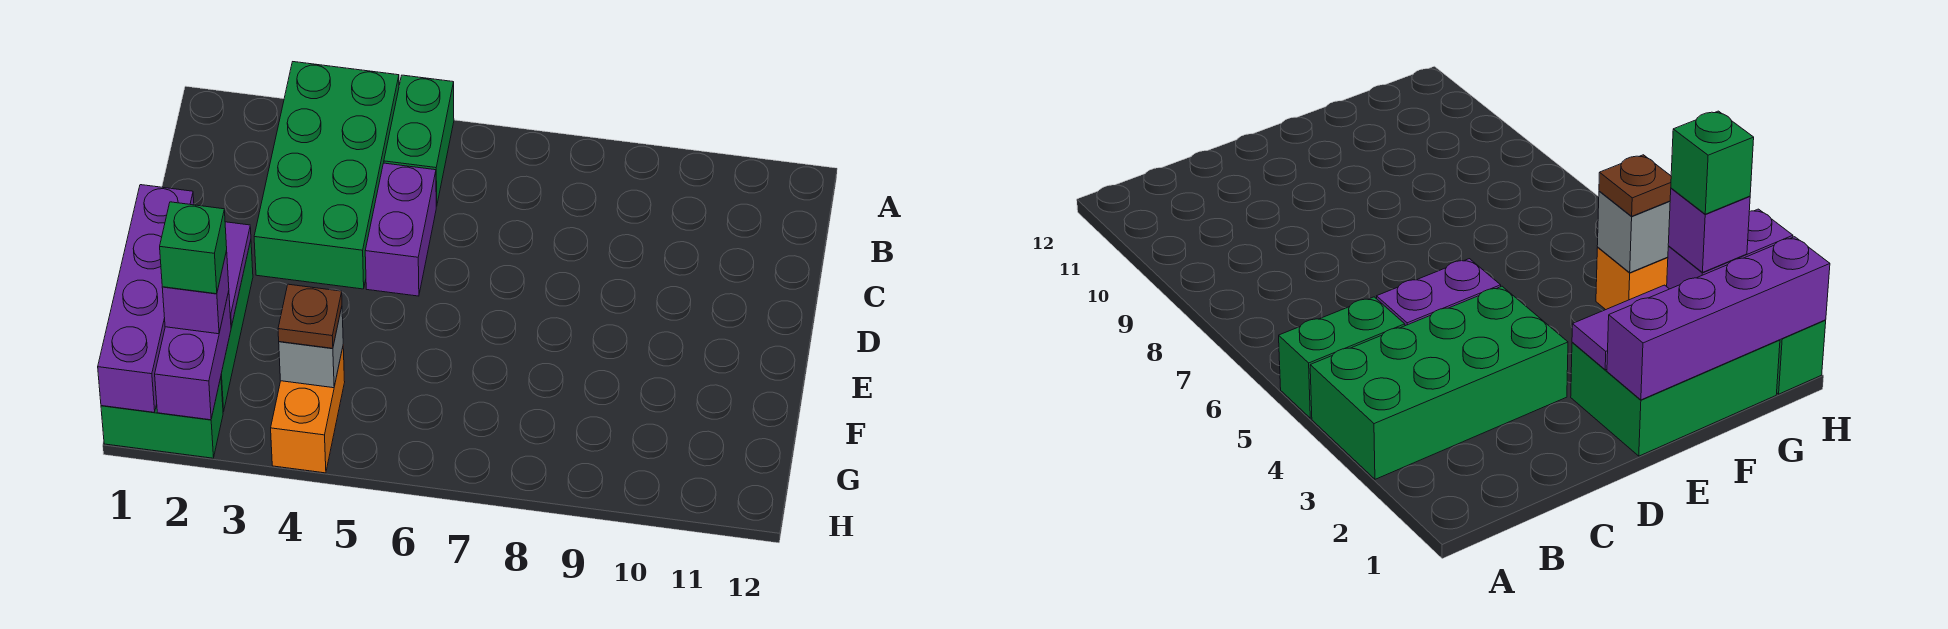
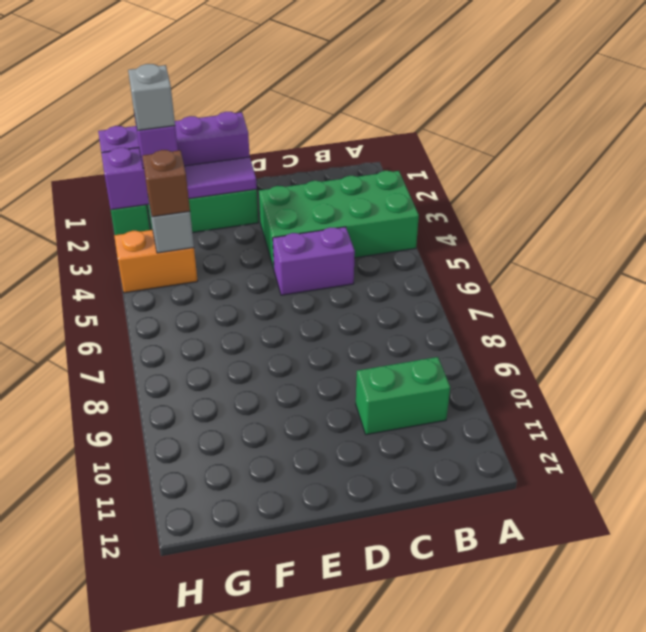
green brick A5:B5 level 1 -> green brick B10:C10 level 1
green brick G2 level 4 -> grey brick G2 level 4
brown plate G4 level 3 -> brown brick G4 level 3

